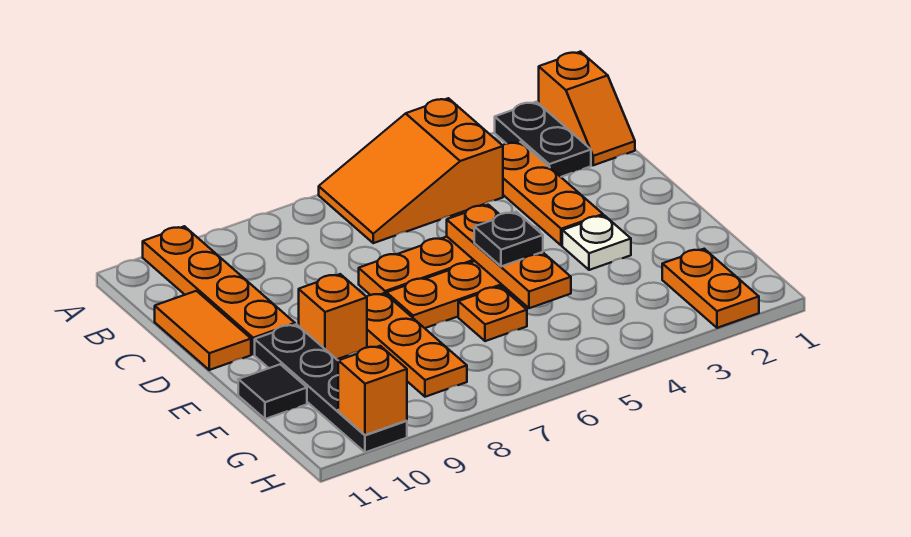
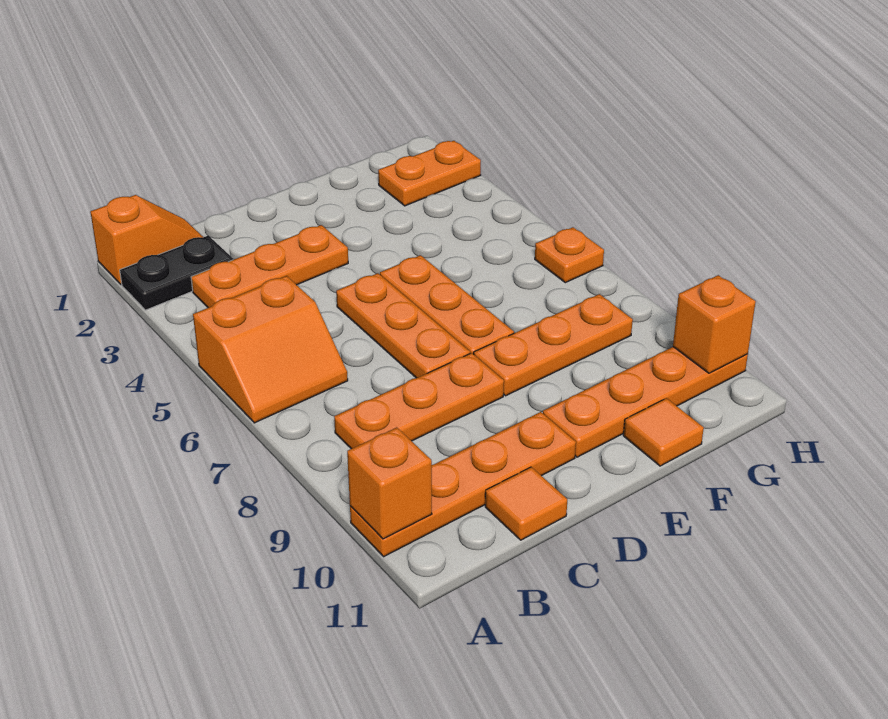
orange slope A4:B6 level 1 top 4 -> orange slope A5:B6 level 1 top 5
orange tile C11:D11 level 1 -> orange tile C11 level 1
orange plate D5:F5 level 2 -> orange plate B8:D8 level 1
white plate E3 level 1 -> none
black plate E5 level 3 -> none
orange brick E9 level 1 -> orange brick A10 level 2
black plate E10:H10 level 1 -> orange plate E10:H10 level 1
orange plate F6 level 1 -> orange plate H6 level 1
black tile F11 level 1 -> orange tile F11 level 1

